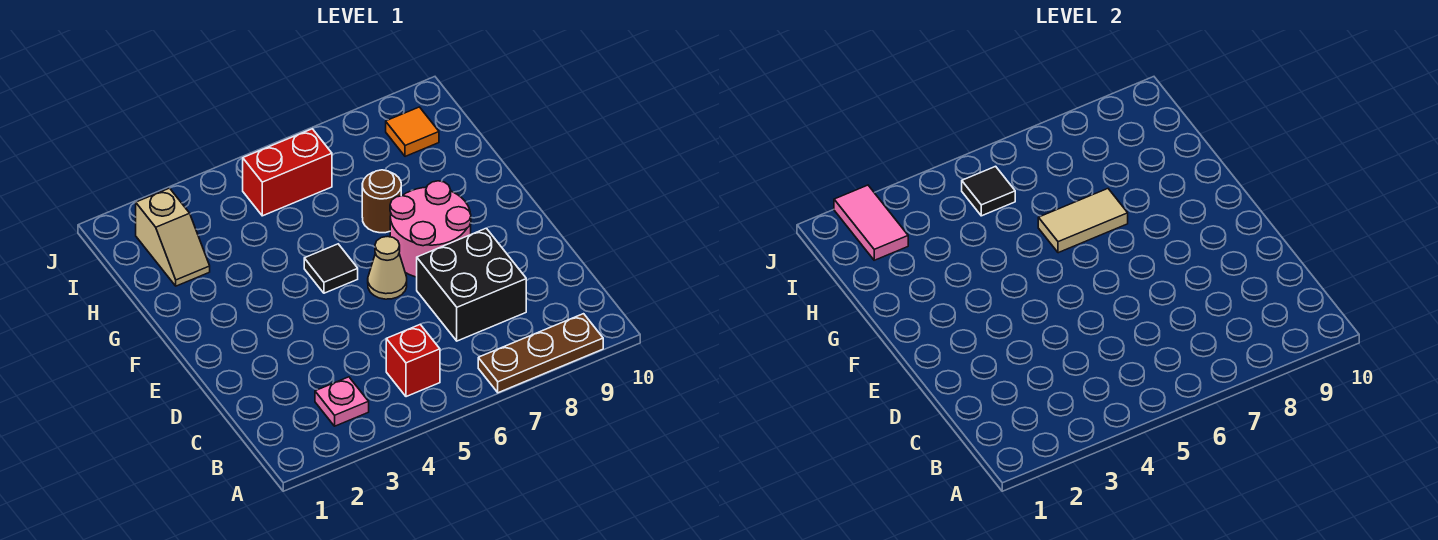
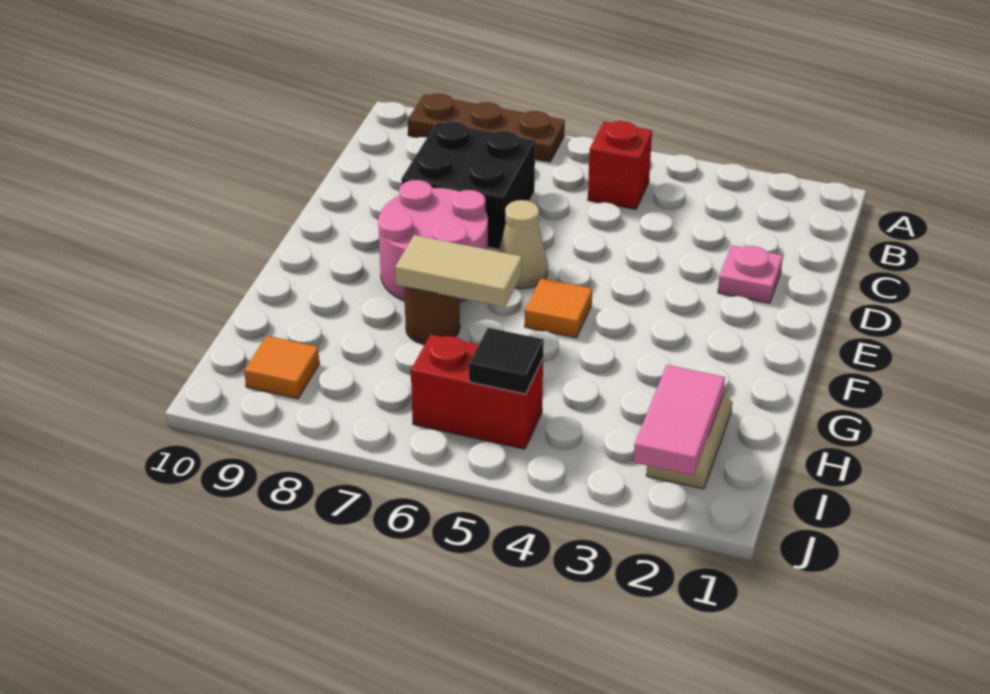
pink plate B3 level 1 -> pink plate D2 level 1
black tile F5 level 1 -> orange tile F5 level 1

